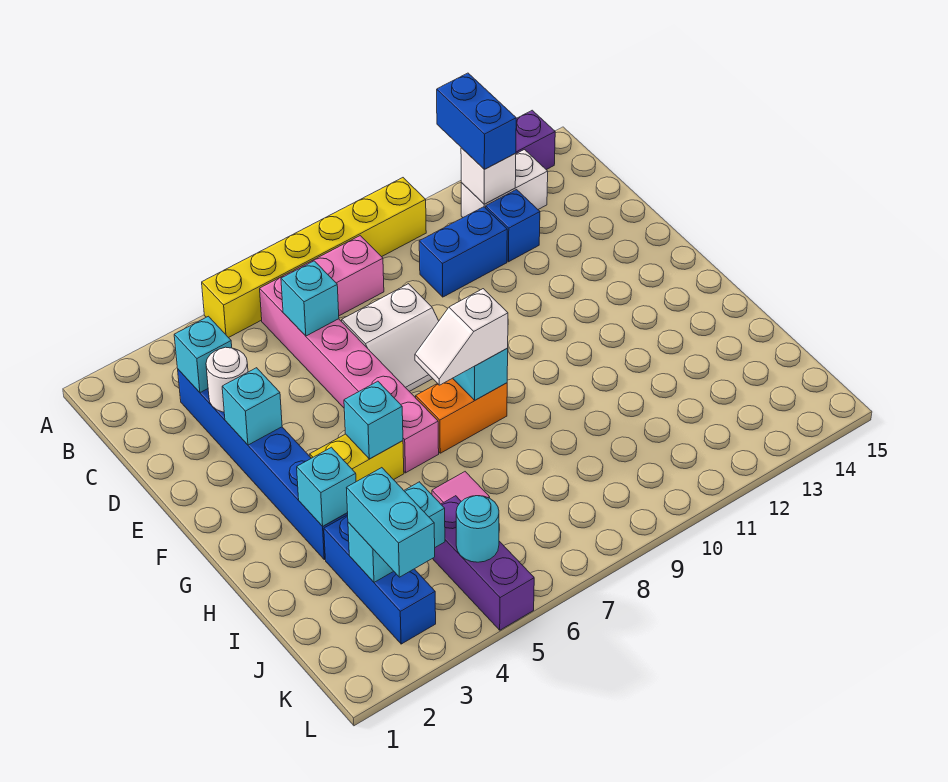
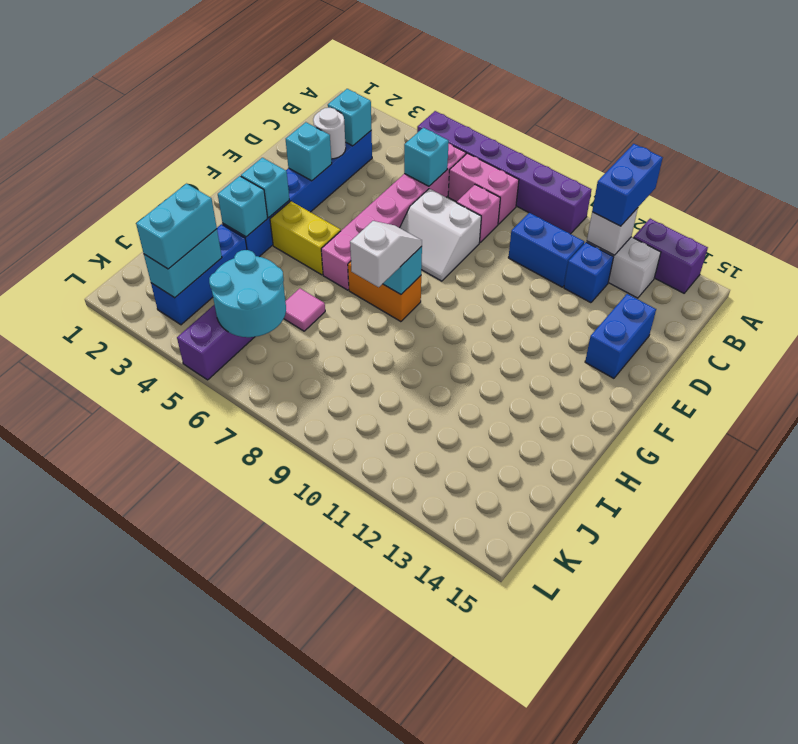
yellow brick A5:A10 level 1 -> purple brick A5:A10 level 1
none -> pink brick C8 level 1
none -> blue brick D14:E14 level 1
cyan brick G5 level 2 -> cyan brick G3 level 2
white slope G7:G8 level 3 top 8 -> white slope G8:H8 level 3 top H
cyan brick J3:J4 level 2 -> cyan brick J3:K3 level 2
cyan round brick K5 level 2 -> cyan round brick J5:K6 level 2

